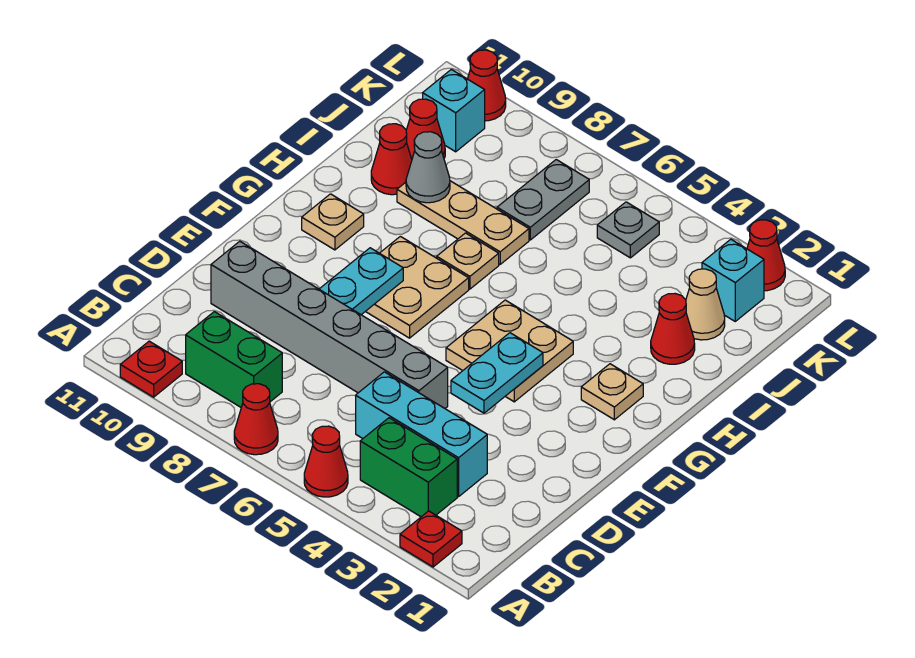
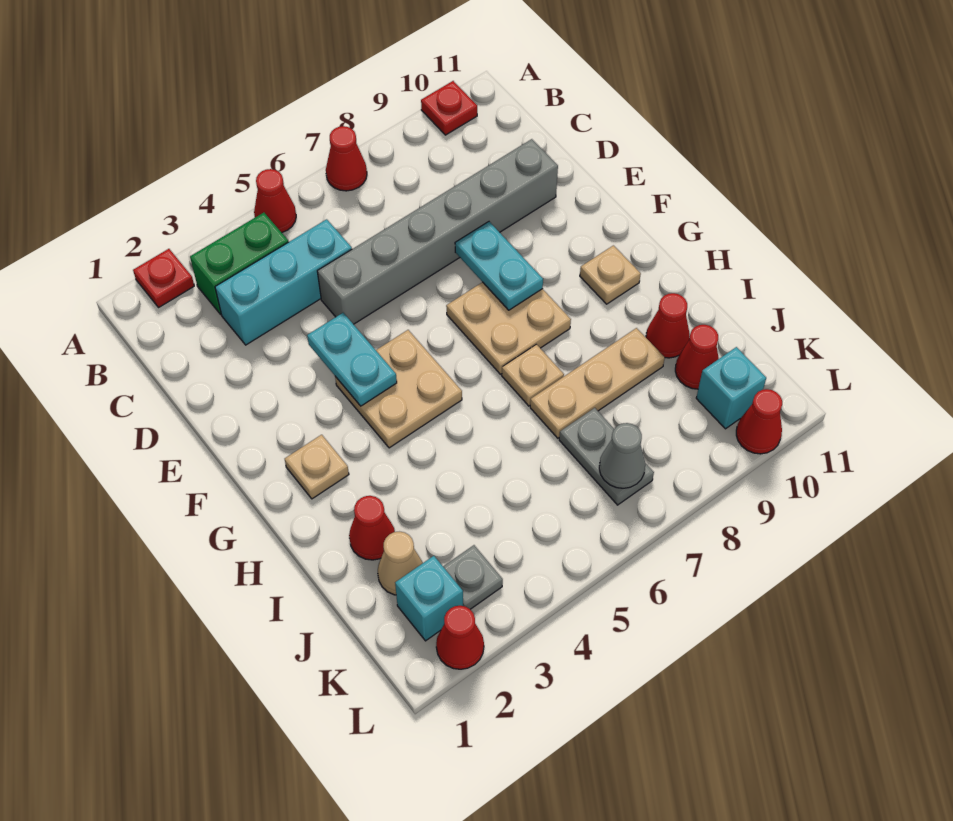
green brick B8:B9 level 1 -> none
grey cone I9 level 2 -> grey cone K7 level 2
grey plate K5 level 1 -> grey plate K3 level 1

